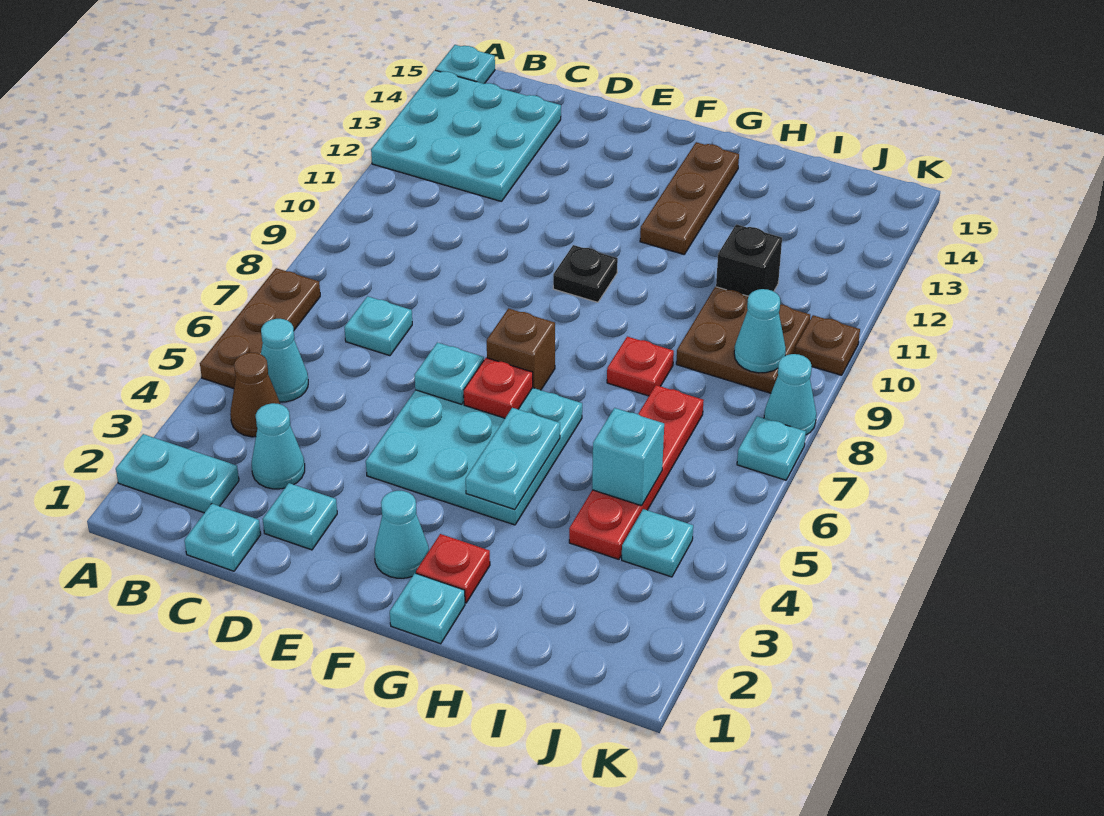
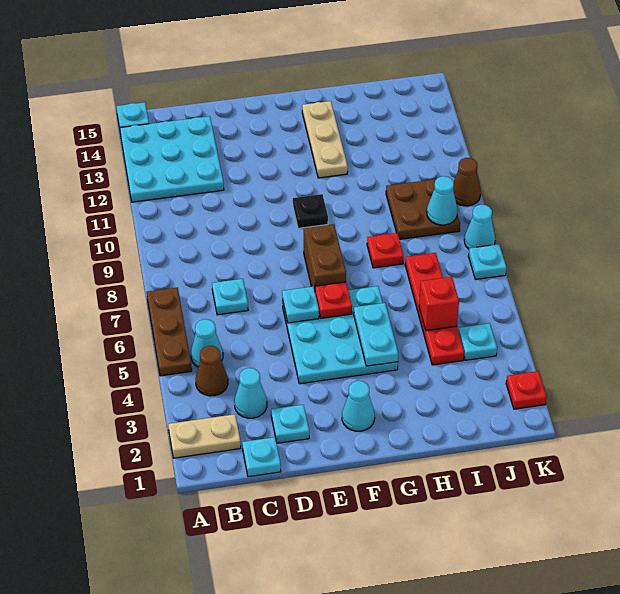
cyan plate A2:B2 level 1 -> tan plate A2:B2 level 1
brown brick F7 level 1 -> brown brick F7:F8 level 1
cyan plate G1 level 1 -> none
red plate G2 level 1 -> red plate K2 level 1
brown plate G12:G14 level 1 -> tan plate G12:G14 level 1
cyan brick I5 level 2 -> red brick I5 level 2
black brick I11 level 1 -> none
brown plate K10 level 1 -> brown cone K10 level 1

